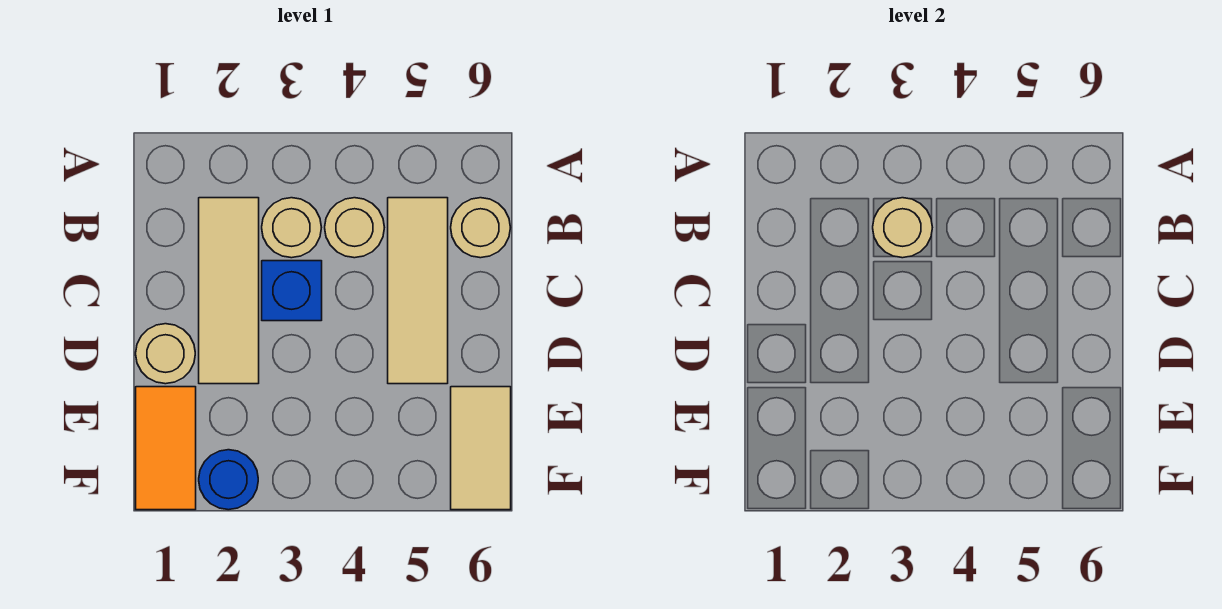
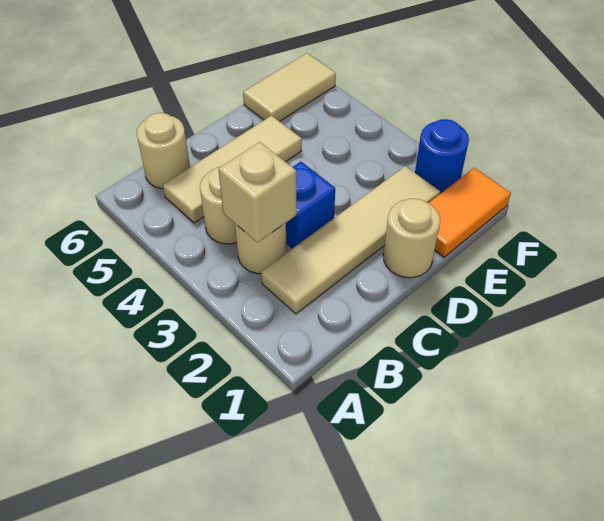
tan tile B2:D2 level 1 -> tan tile B2:E2 level 1
tan round brick B3 level 2 -> tan brick B3 level 2

